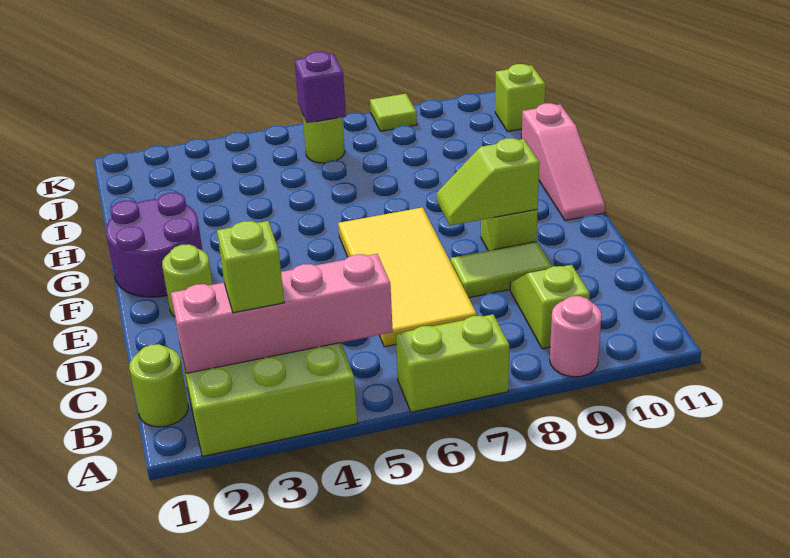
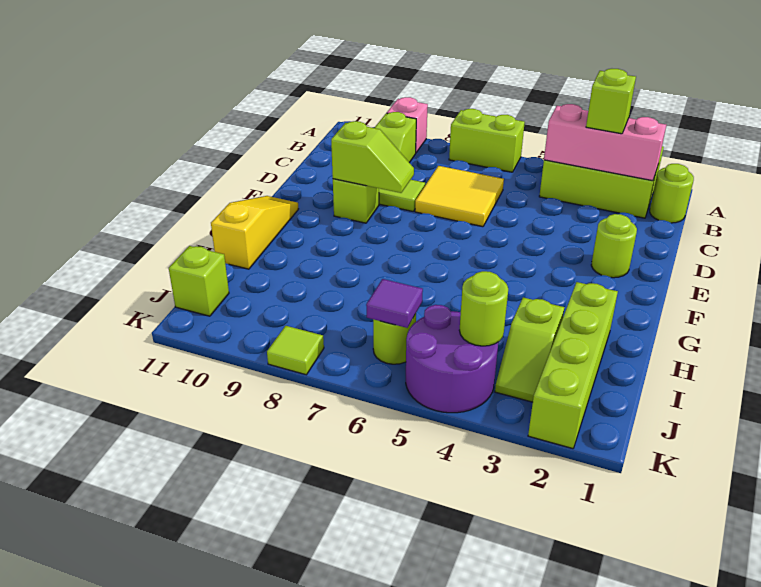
pink round brick A9 level 1 -> pink brick A9 level 1
pink brick B2:B5 level 2 -> pink brick B2:B4 level 2
yellow tile C6:F7 level 1 -> yellow tile C6:D7 level 1
purple round brick F1:G2 level 1 -> purple round brick J4:K5 level 1
pink slope F11:H11 level 1 top H -> yellow slope F11:H11 level 1 top H
none -> lime brick H2:K2 level 1
none -> lime slope I3:J3 level 1 top I
none -> lime round brick J4 level 2
purple brick J6 level 2 -> purple tile J6 level 2

